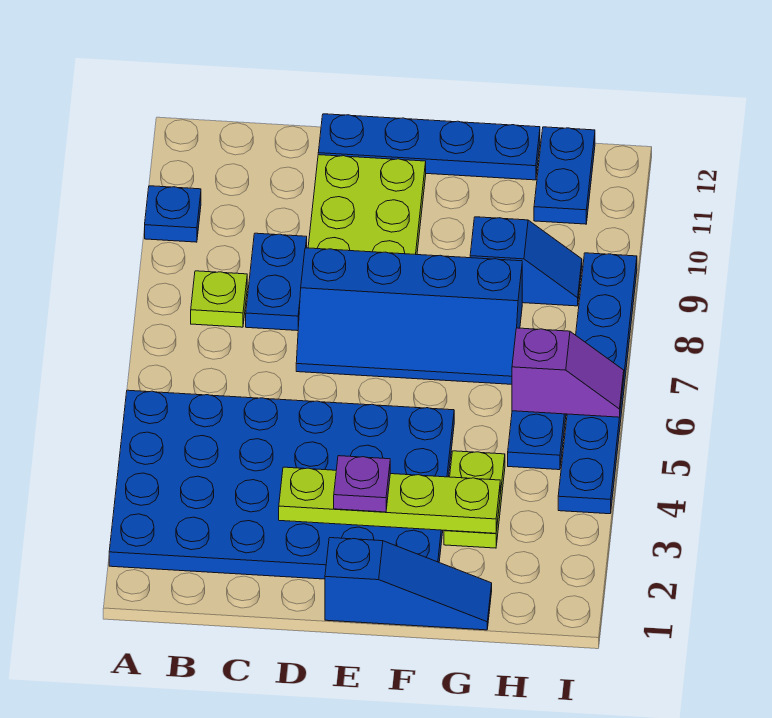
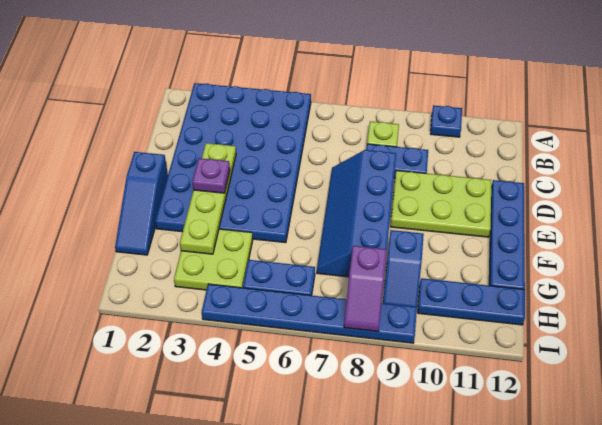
lime plate G3:G4 level 1 -> lime plate G3:H4 level 1
purple slope H6:I6 level 2 top H -> purple slope H8:I8 level 2 top H
blue plate H11:H12 level 1 -> blue plate H10:H12 level 1

